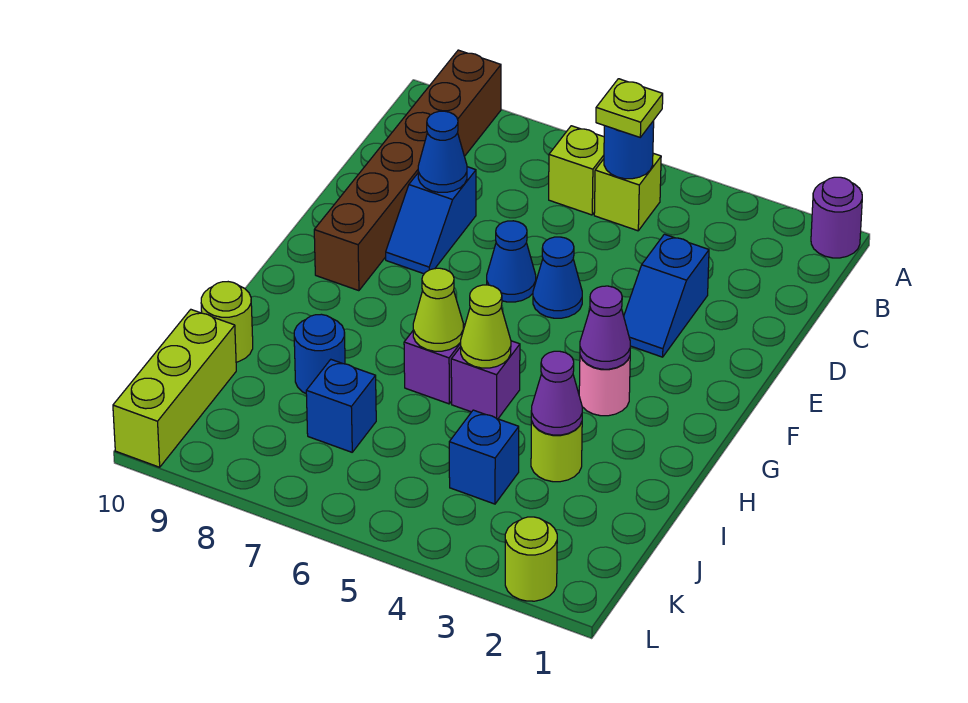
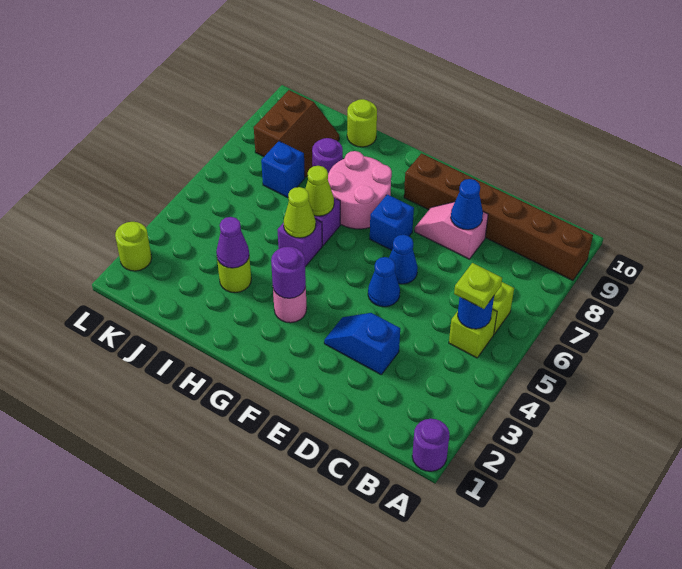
blue slope D8:E8 level 1 top D -> pink slope D8:E8 level 1 top D
purple cone G3 level 2 -> purple round brick G3 level 2
none -> pink round brick G7:H8 level 1
blue round brick I8 level 1 -> purple round brick I8 level 1
blue brick J4 level 1 -> blue brick F7 level 1
none -> brown slope J8:K9 level 1 top K
lime brick J10:L10 level 1 -> none

